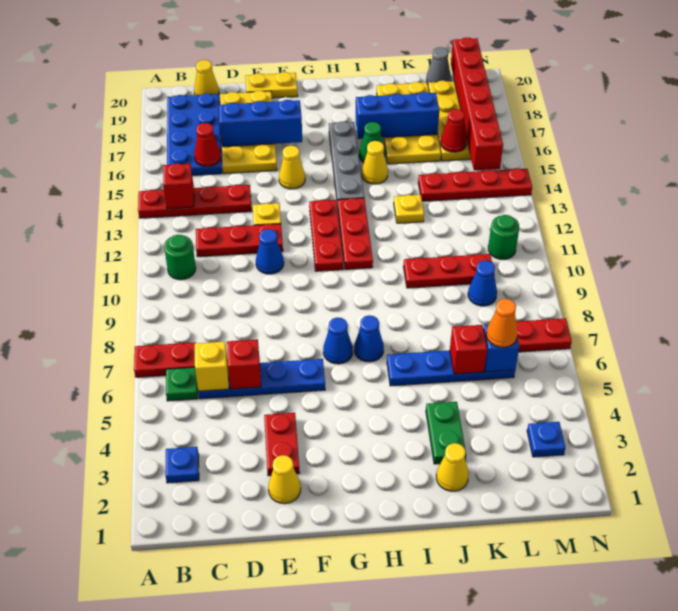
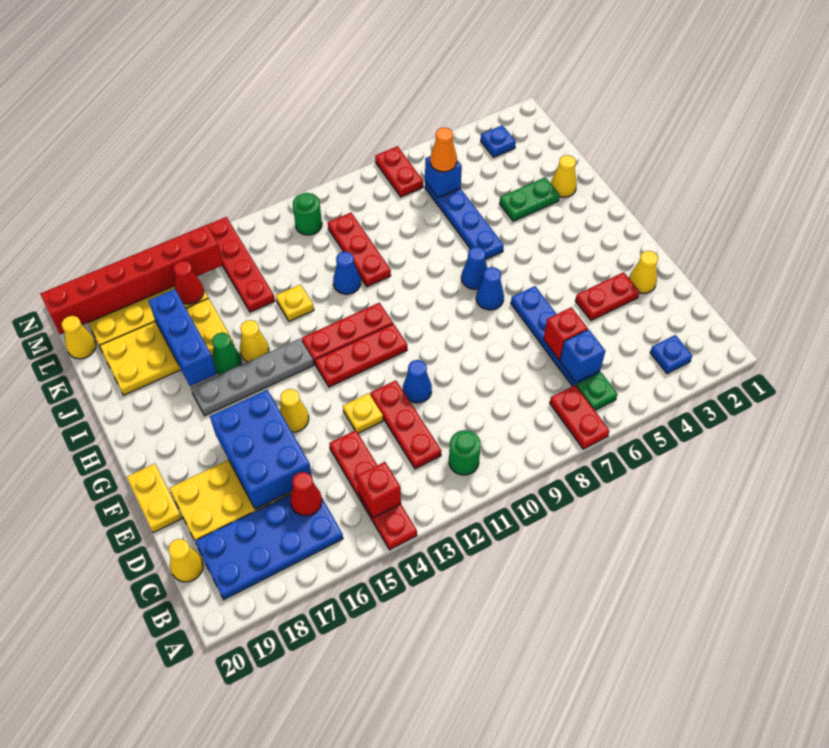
yellow brick C6 level 2 -> blue brick C6 level 2
blue brick D17:F17 level 2 -> blue brick D16:F17 level 2
red brick K6 level 2 -> none
blue cone L9 level 1 -> blue cone J11 level 1
grey cone L20 level 1 -> yellow cone L20 level 1

